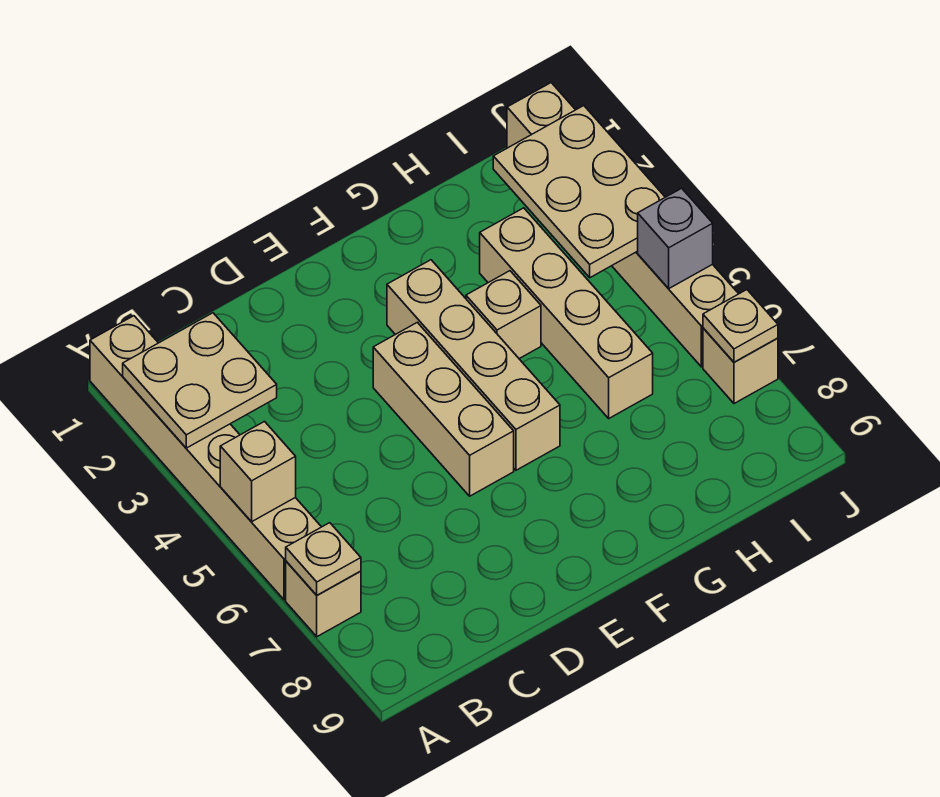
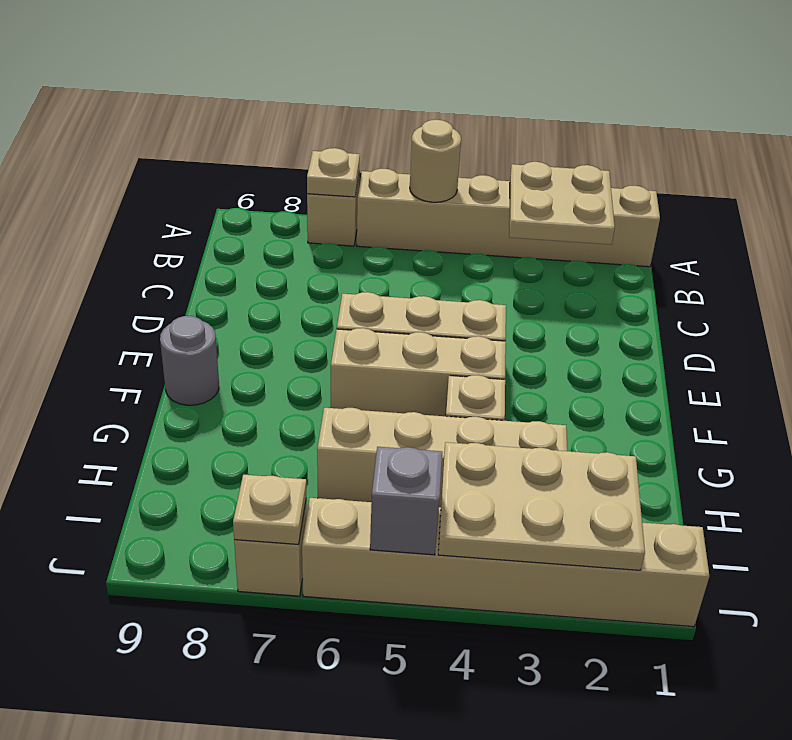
tan brick A5 level 2 -> tan round brick A5 level 2
tan brick F3:F6 level 1 -> tan brick F4:F6 level 1
none -> grey round brick F9 level 1

